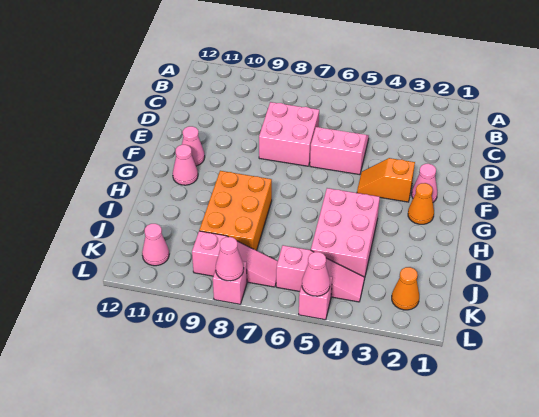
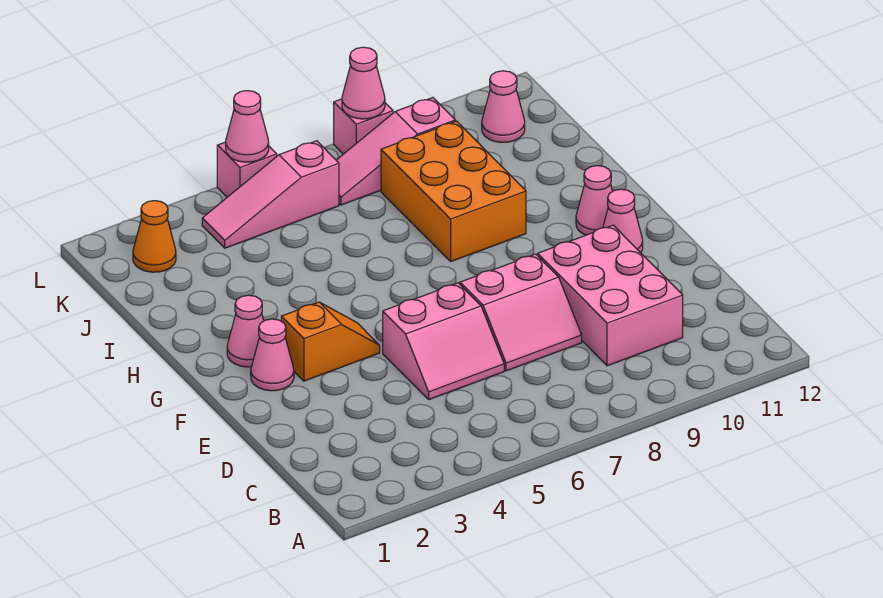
pink brick D7:E8 level 1 -> pink slope D7:E8 level 1 top E
orange cone G2 level 1 -> pink cone G2 level 1
pink brick H4:J5 level 1 -> pink brick C9:E10 level 1

